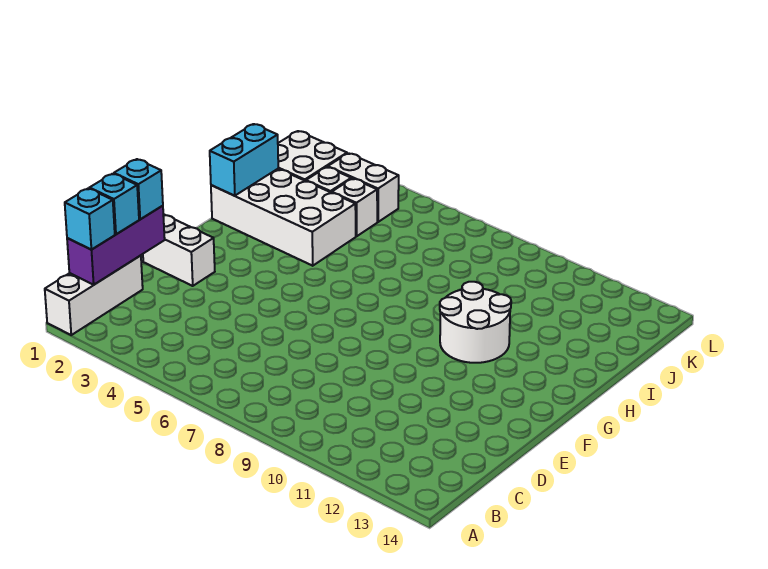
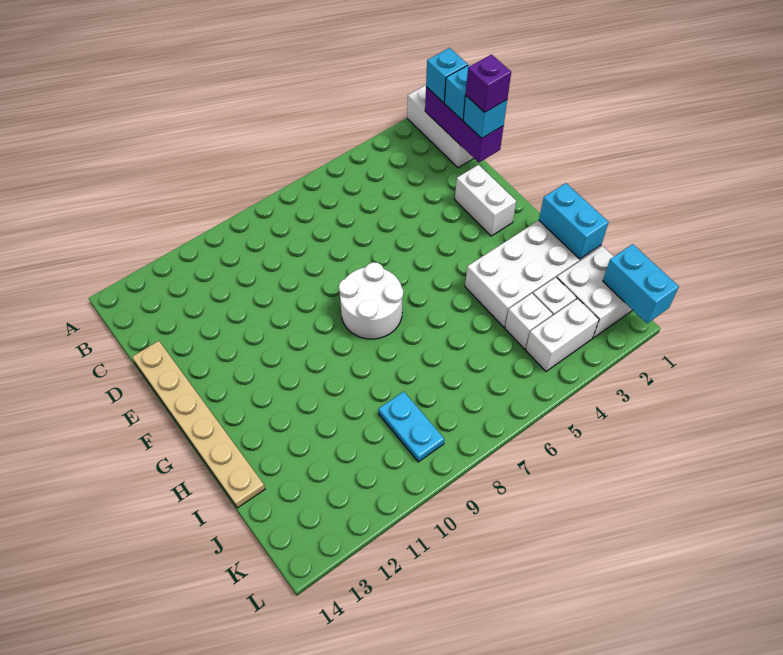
none -> purple brick D1 level 4
none -> tan plate D14:I14 level 1
white brick E1:E2 level 1 -> white brick E2:F2 level 1
white round brick G10:H11 level 1 -> white round brick F7:G8 level 1
none -> cyan plate J9:K9 level 1
none -> cyan brick K1:L1 level 2

